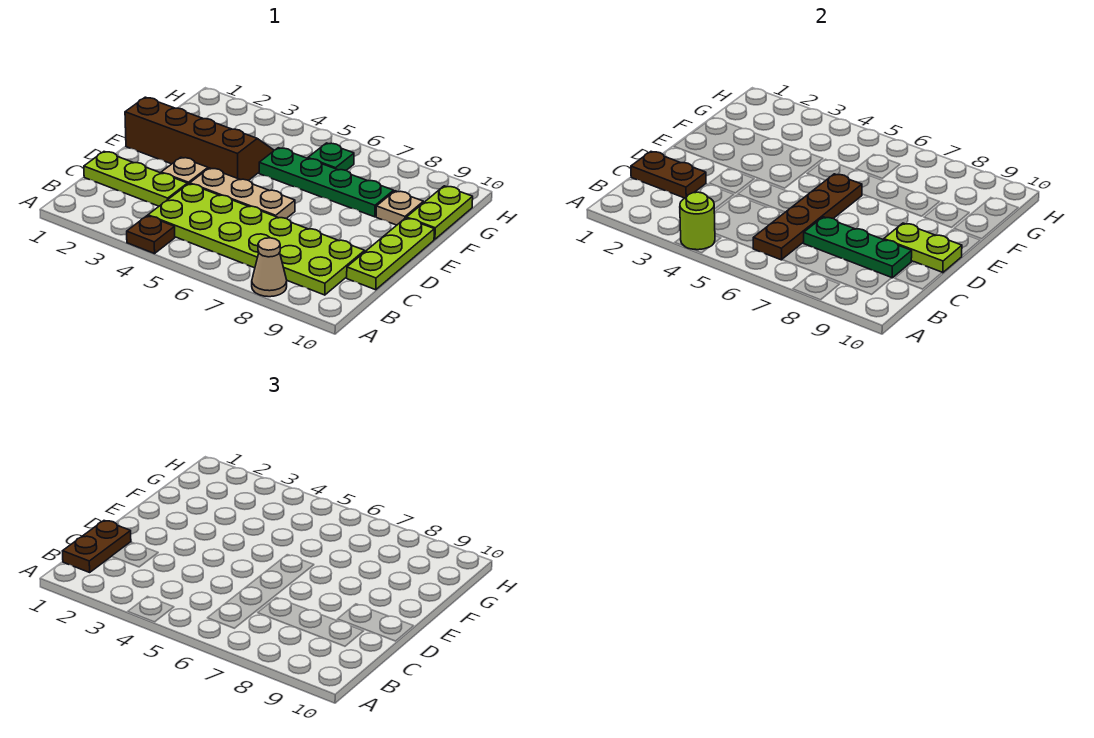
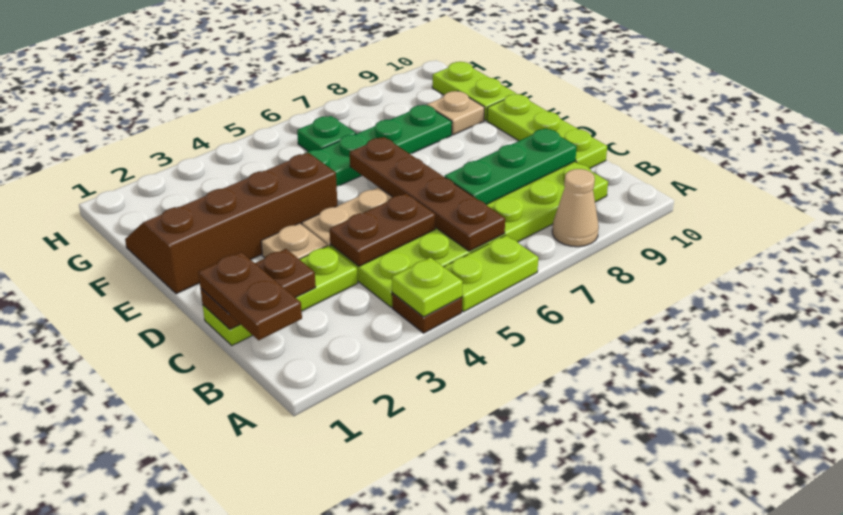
lime round brick A4 level 2 -> lime plate A4 level 2
none -> brown plate C4:C5 level 2
lime plate D9:D10 level 2 -> lime plate A5:A6 level 1

